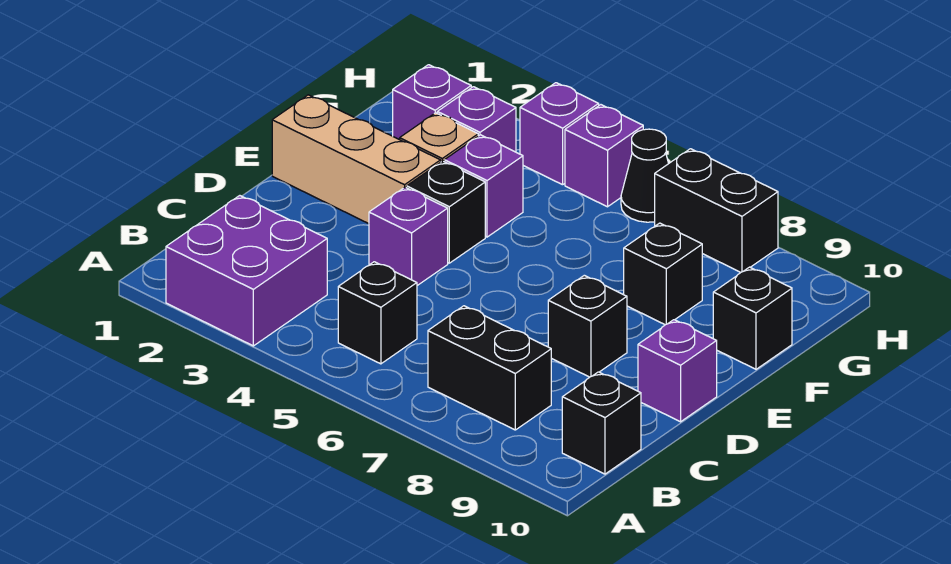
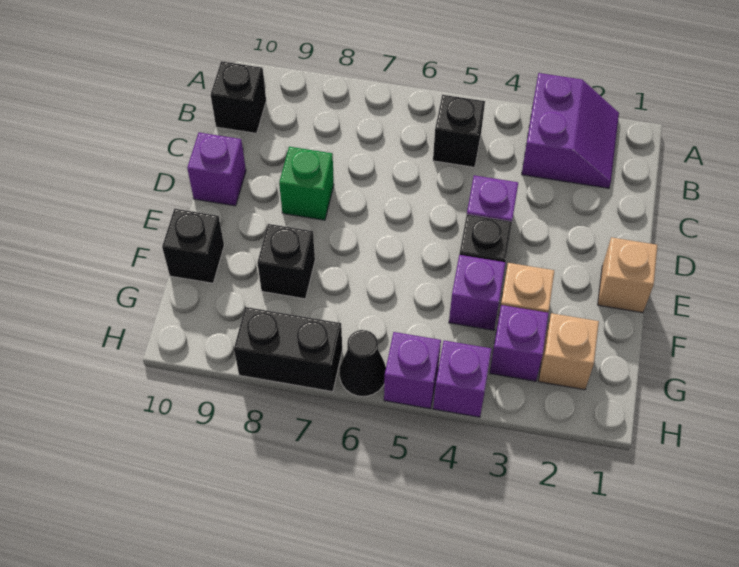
purple brick A2:B3 level 1 -> purple slope A2:B3 level 1 top 3
black brick B7:B8 level 1 -> none
black brick D8 level 1 -> green brick D8 level 1
tan brick E1:E3 level 1 -> tan brick E1 level 1
purple brick G2 level 1 -> tan brick G2 level 1

